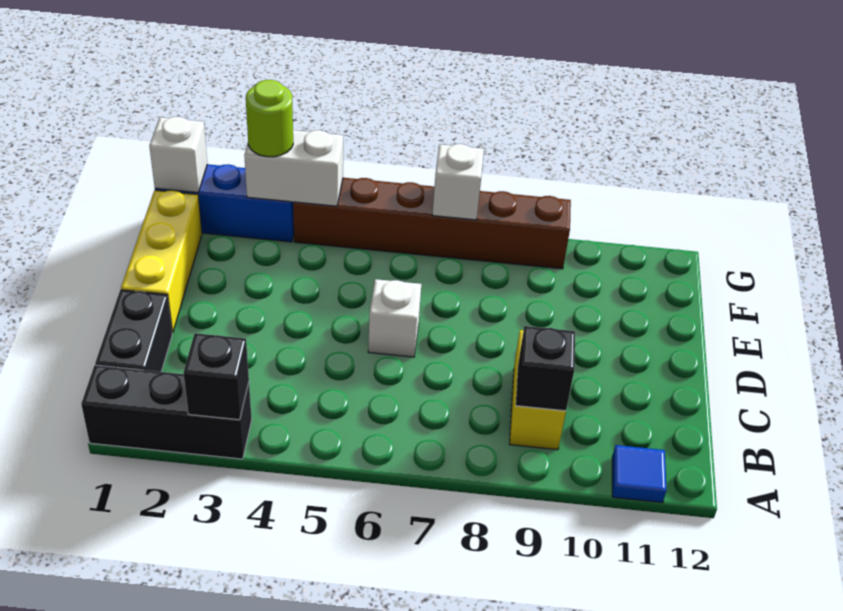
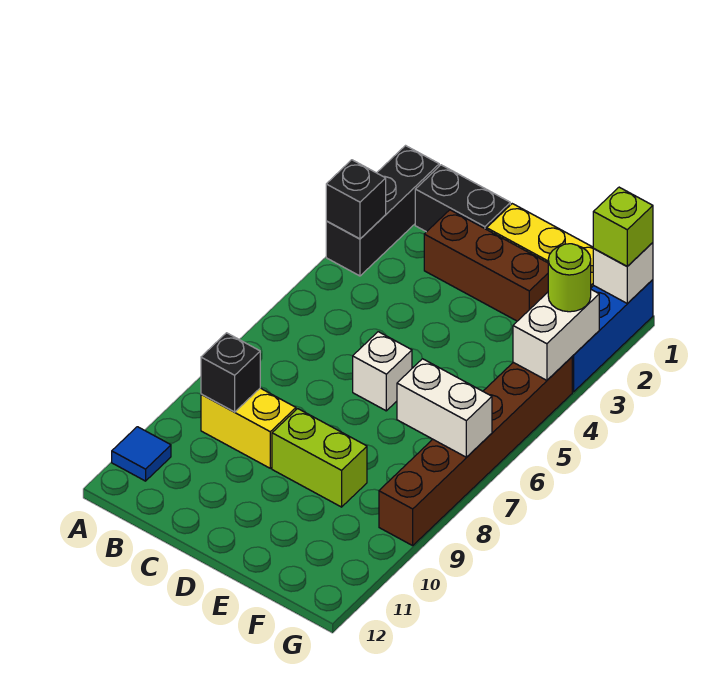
none -> brown brick C2:E2 level 1
none -> lime brick D9:E9 level 1
none -> lime brick G1 level 3
white brick G7 level 2 -> white brick F7:G7 level 2

